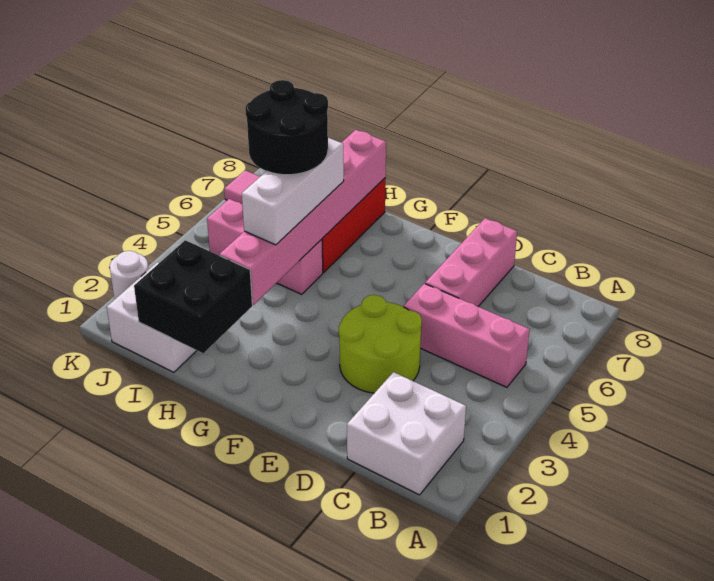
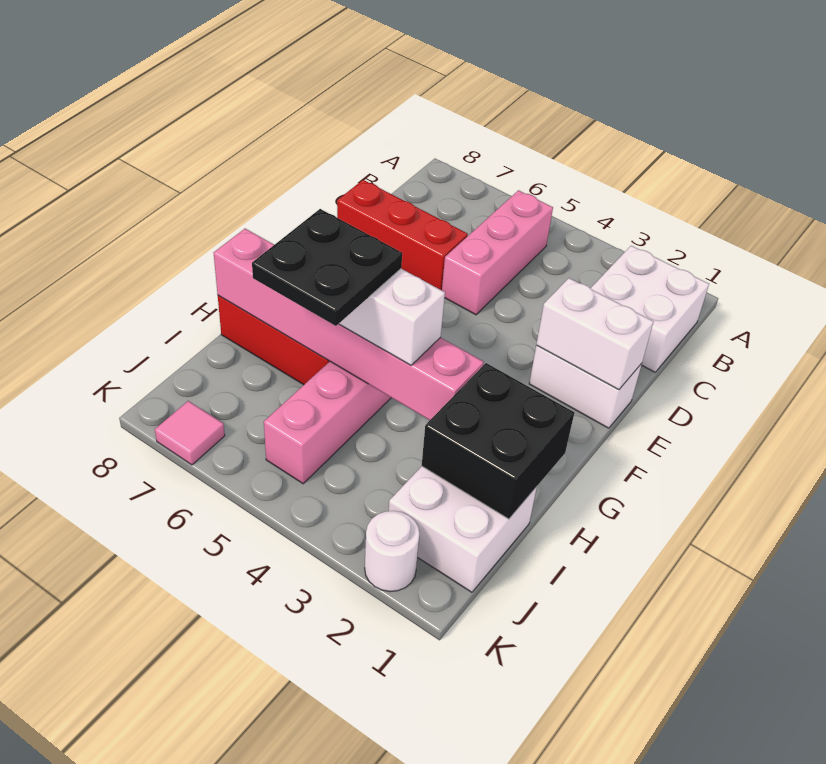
lime round brick D3:E4 level 1 -> none
pink brick D6:D8 level 1 -> red brick D6:D8 level 1
none -> white brick E1:E2 level 1
none -> white brick E1:E2 level 2
black round brick H5:I6 level 4 -> black plate H5:I6 level 4

